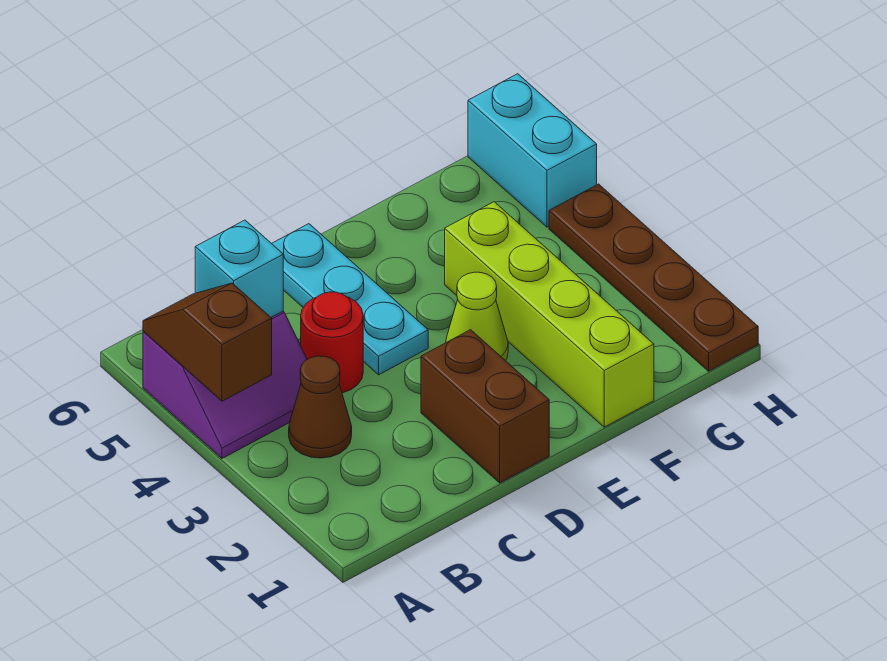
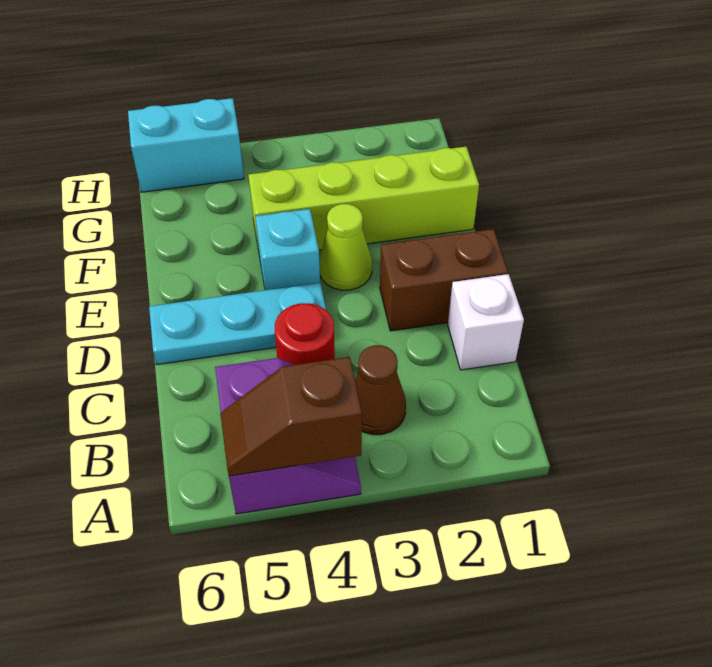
cyan brick B5 level 2 -> cyan brick E4 level 1
none -> white brick C1 level 1
brown plate H1:H4 level 1 -> none

